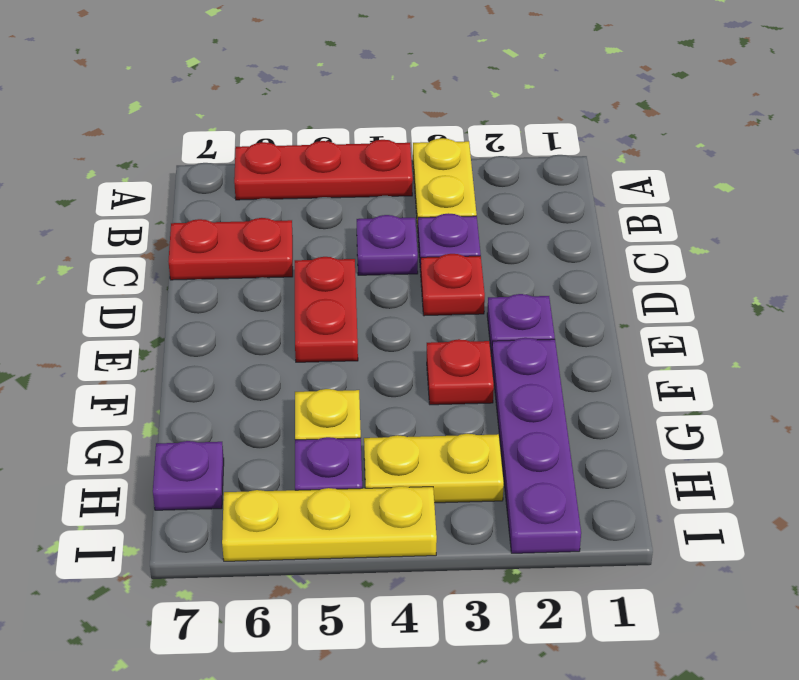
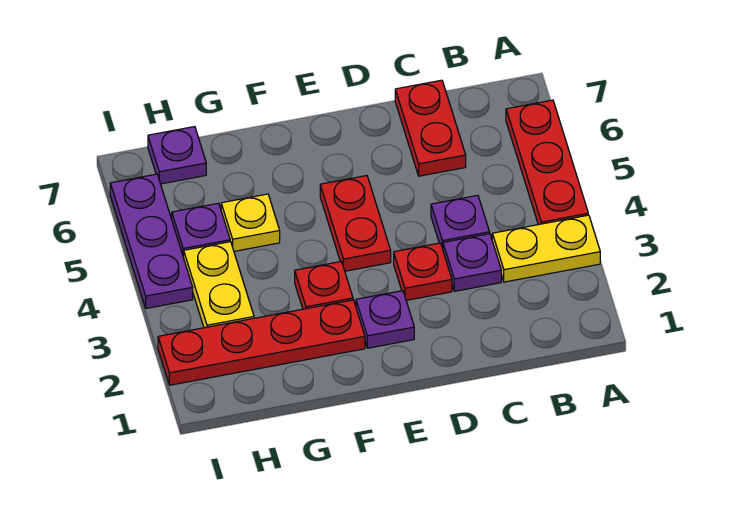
red plate D5:E5 level 1 -> red plate E4:E5 level 1
purple plate F2:I2 level 1 -> red plate F2:I2 level 1
yellow plate I4:I6 level 1 -> purple plate I4:I6 level 1

